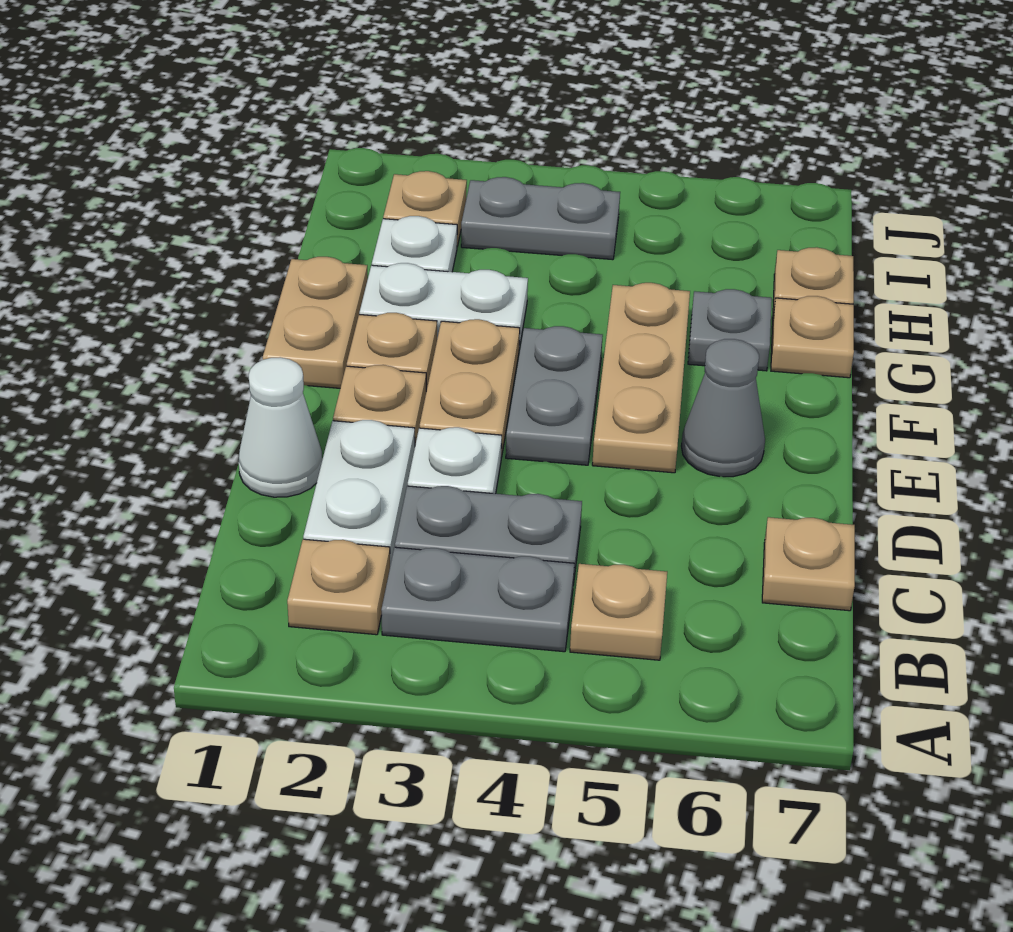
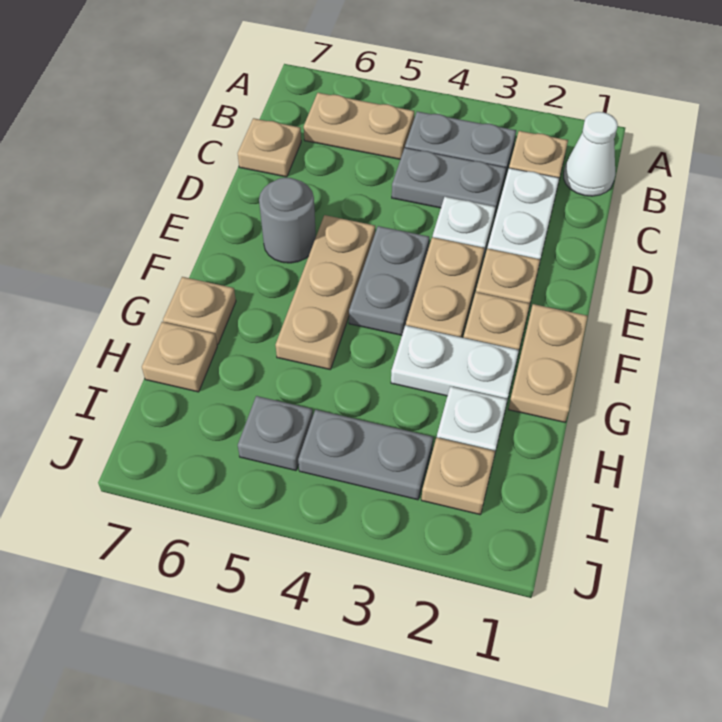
tan plate B5 level 1 -> tan plate B5:B6 level 1
white cone D1 level 1 -> white cone B1 level 1
grey cone E6 level 1 -> grey round brick E6 level 1
grey plate G6 level 1 -> grey plate I5 level 1

